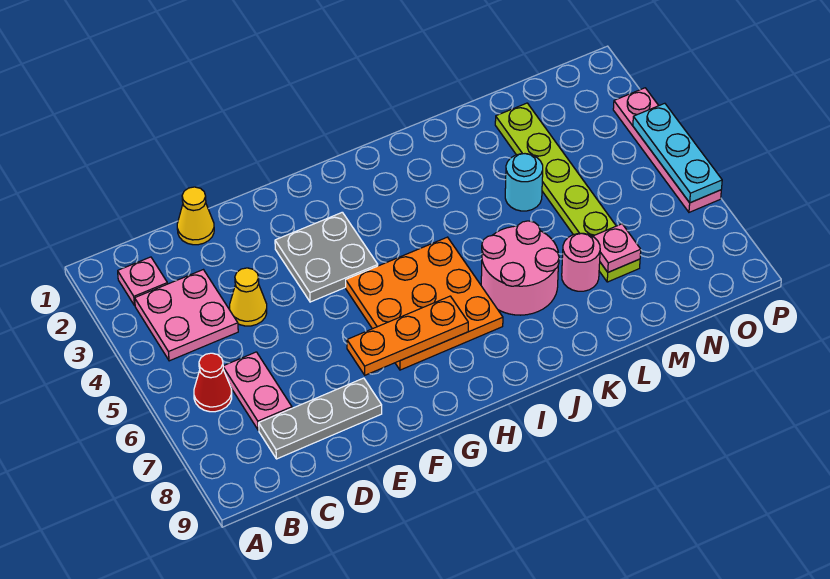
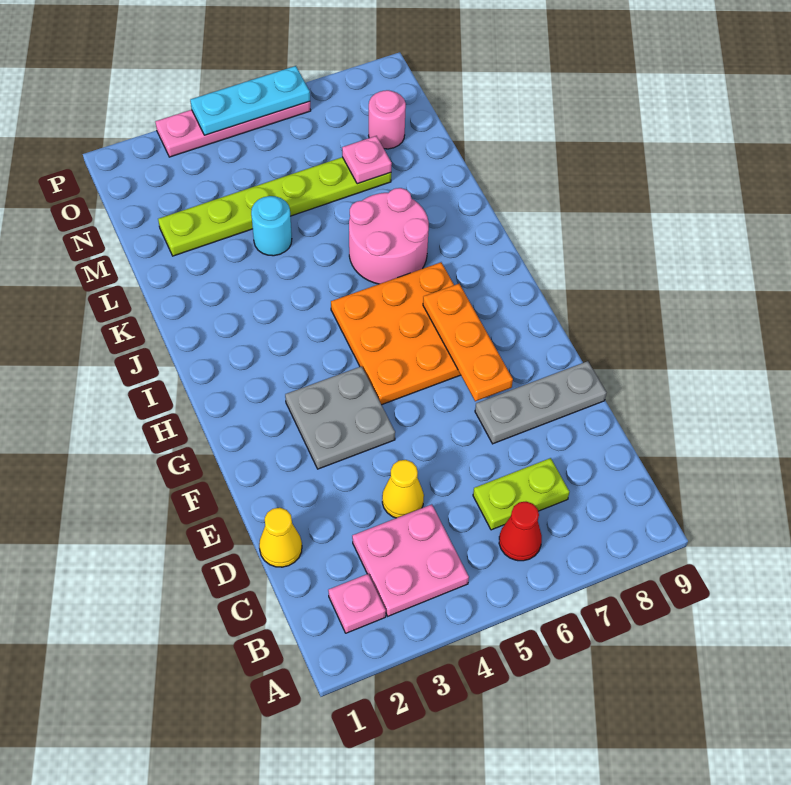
pink plate C6:C7 level 1 -> lime plate C6:C7 level 1
grey plate C8:E8 level 1 -> grey plate E7:E9 level 1
pink round brick L7 level 1 -> pink round brick N8 level 1

